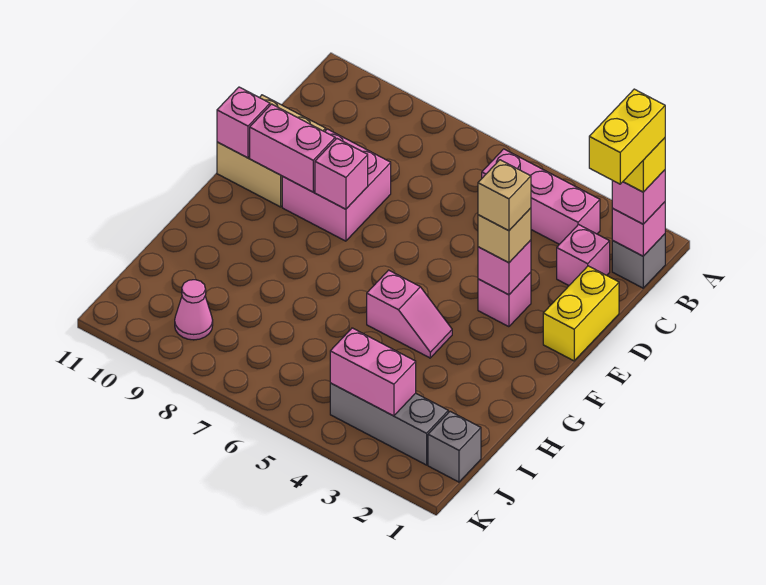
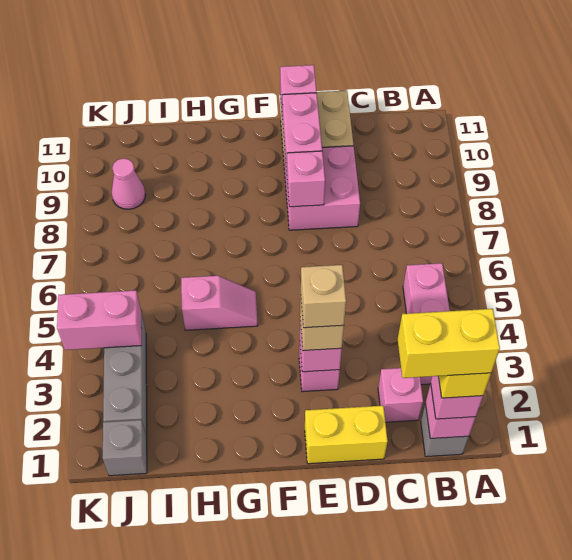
pink slope G4:G5 level 1 top 5 -> pink slope G5:H5 level 1 top H
pink brick J3:J4 level 2 -> pink brick J4:K4 level 2

